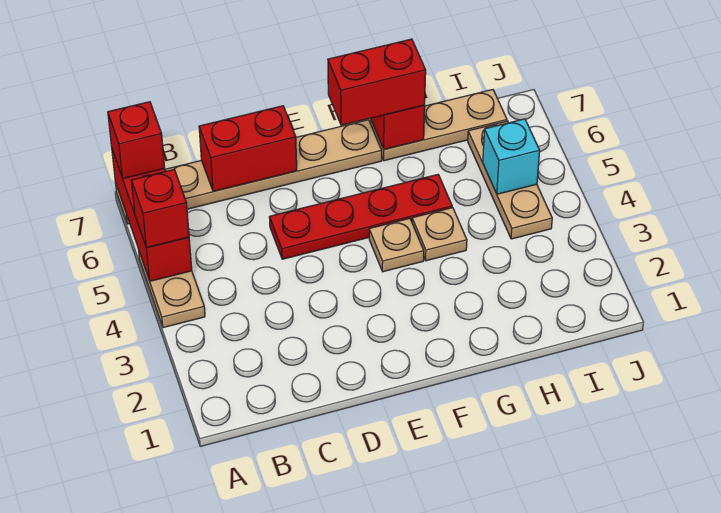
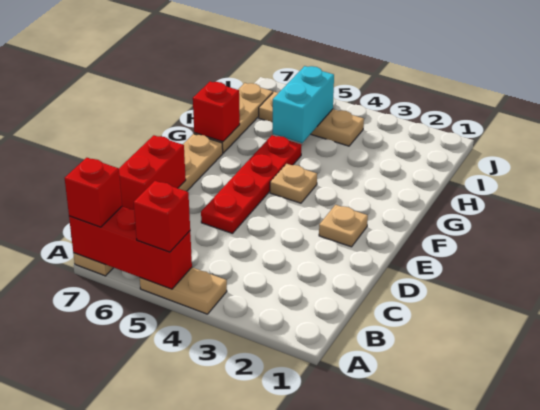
red brick F7:G7 level 3 -> none
tan plate G4 level 1 -> tan plate E2 level 1
cyan brick I5 level 2 -> cyan brick H5:I5 level 2

